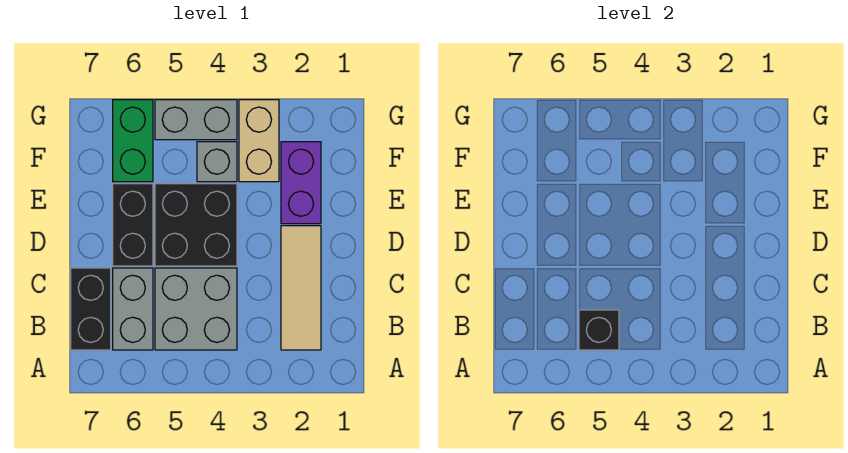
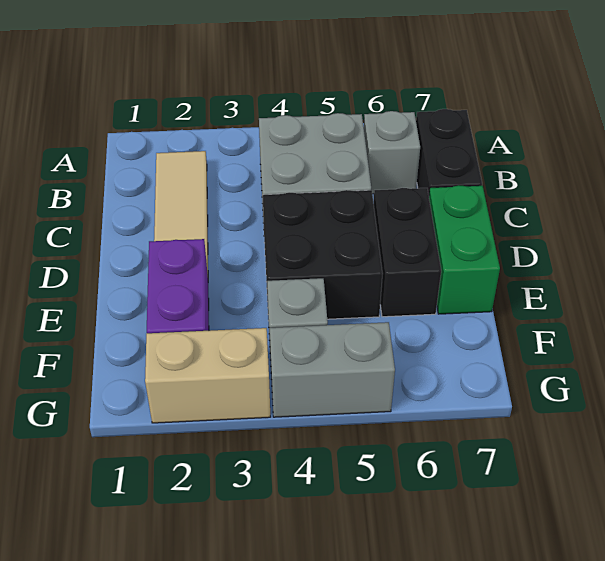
black brick B5 level 2 -> none
grey brick B6:C6 level 1 -> grey brick B6 level 1
tan brick F3:G3 level 1 -> tan brick G2:G3 level 1
green brick F6:G6 level 1 -> green brick D7:E7 level 1

